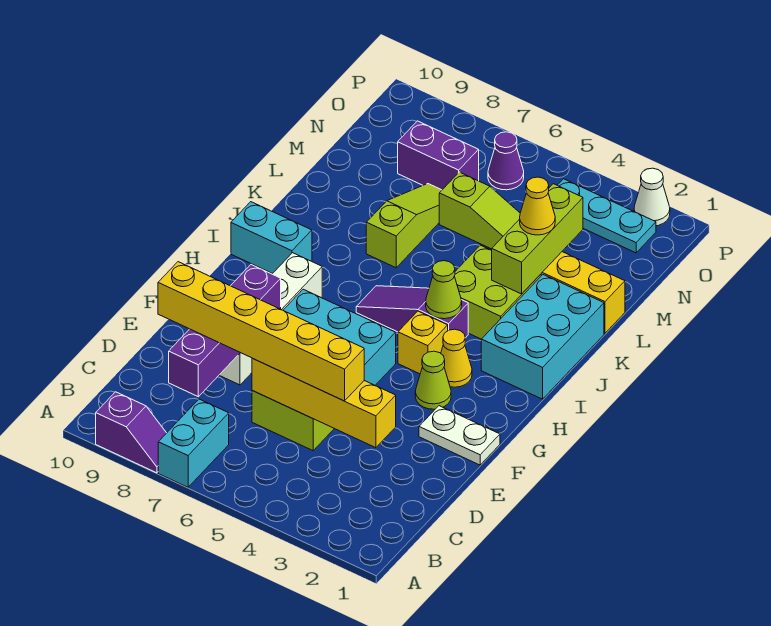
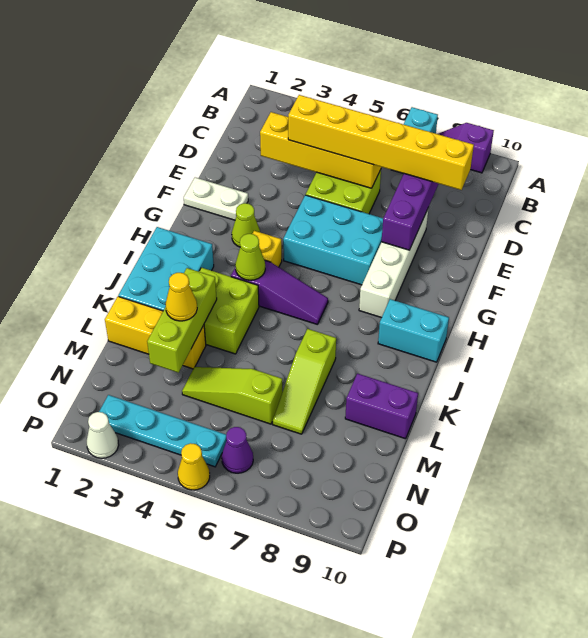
yellow cone H3 level 1 -> yellow cone P5 level 1
purple brick N7:N8 level 1 -> purple brick L9:L10 level 1
cyan plate O2:O4 level 1 -> cyan plate O2:O5 level 1

